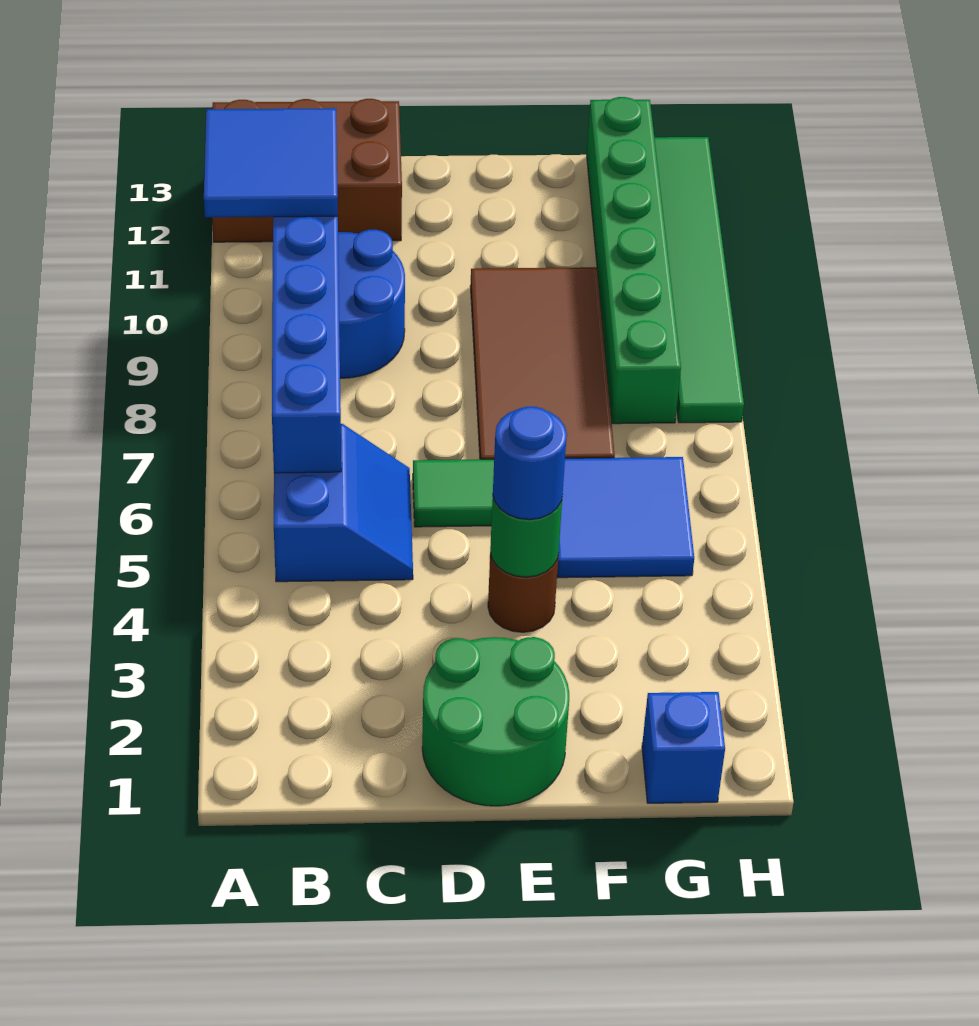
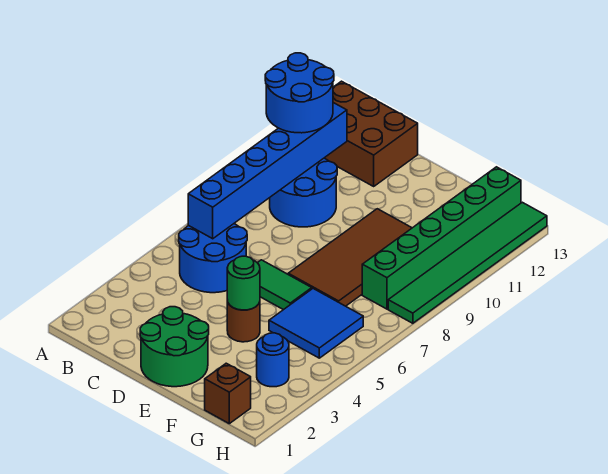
blue tile A10:B11 level 3 -> blue round brick A10:B11 level 3
blue slope B5:C6 level 1 top B -> blue round brick B5:C6 level 1
blue round brick E4 level 3 -> blue round brick G3 level 1
blue brick G1 level 1 -> brown brick G1 level 1

